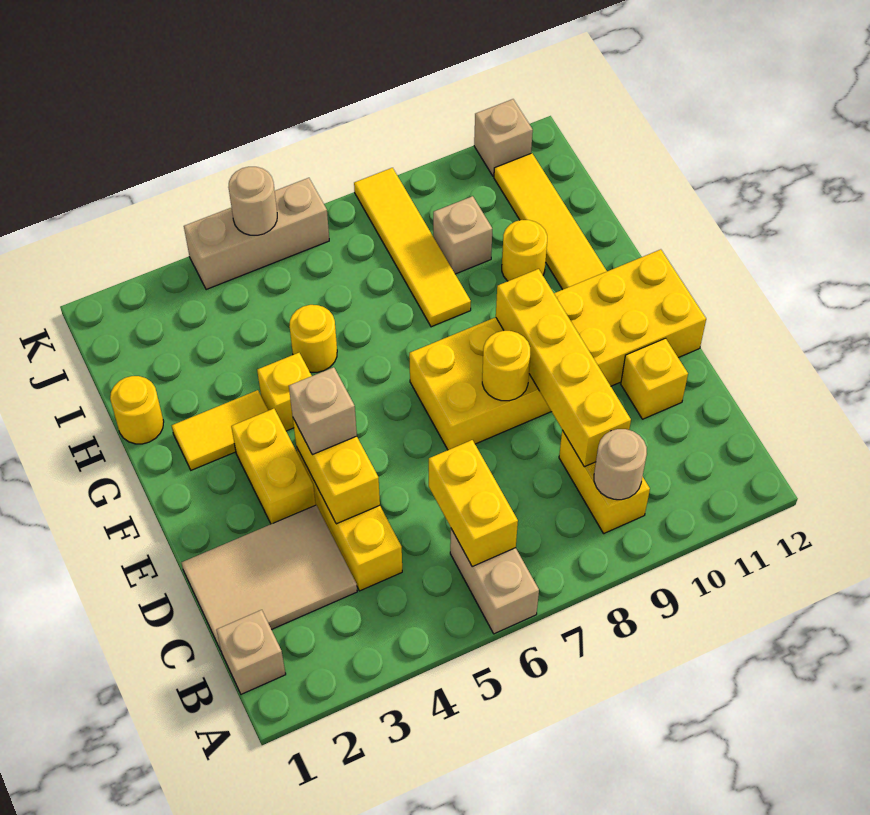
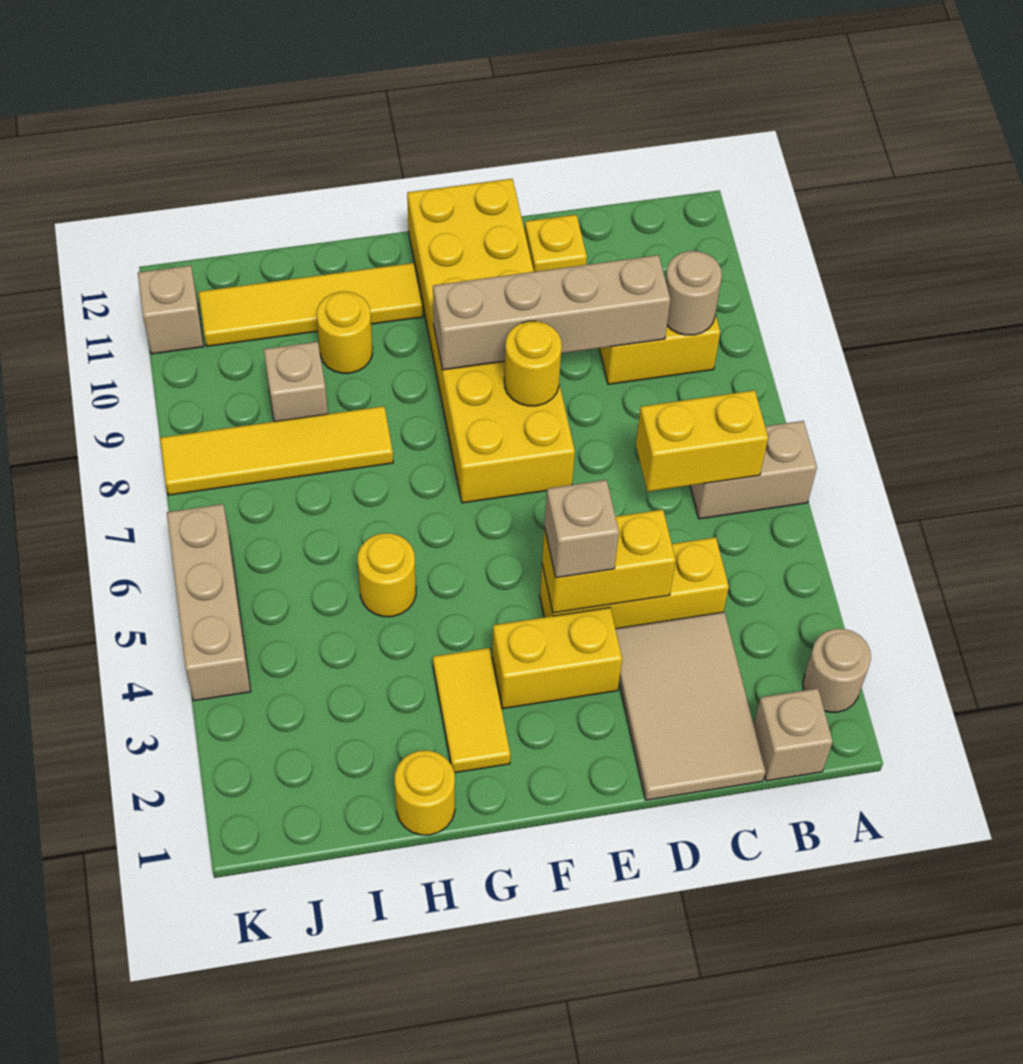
yellow brick C9:F9 level 2 -> tan brick C9:F9 level 2
yellow brick G4 level 1 -> none
tan round brick K5 level 2 -> tan round brick A2 level 1

